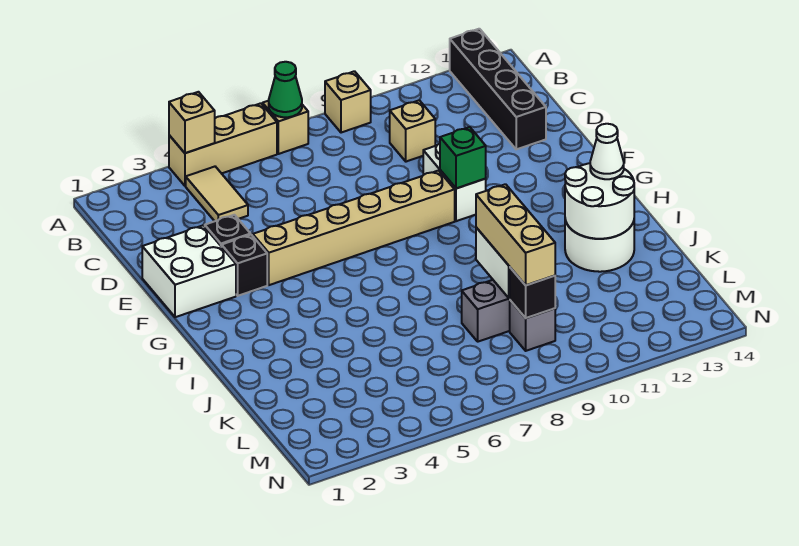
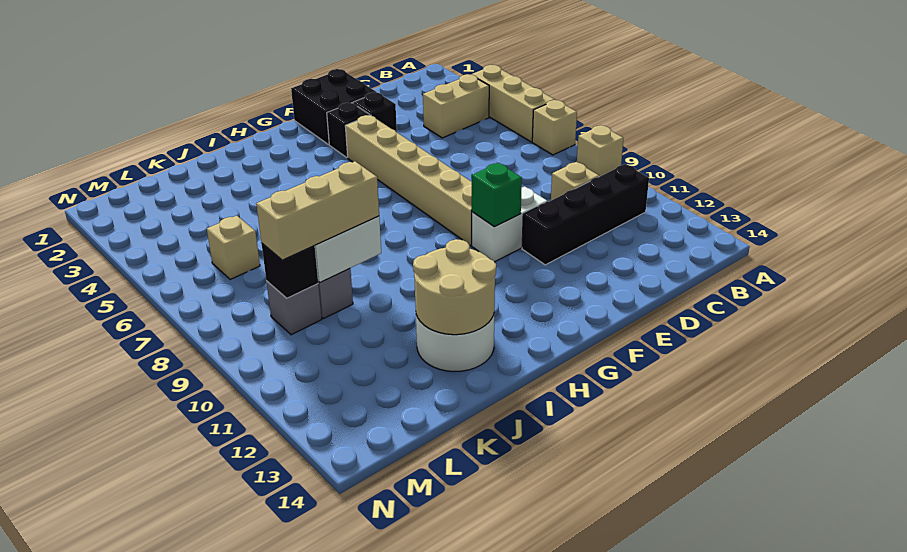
tan brick A4 level 2 -> tan brick L6 level 1
green cone A7 level 2 -> none
black brick A13:D13 level 1 -> black brick B11:E11 level 1
tan tile B4:C4 level 1 -> tan brick B4:C4 level 1
white brick E1:F2 level 1 -> black brick E1:F2 level 1
white round brick I12:J13 level 2 -> tan round brick I12:J13 level 2
white cone I13 level 3 -> none

